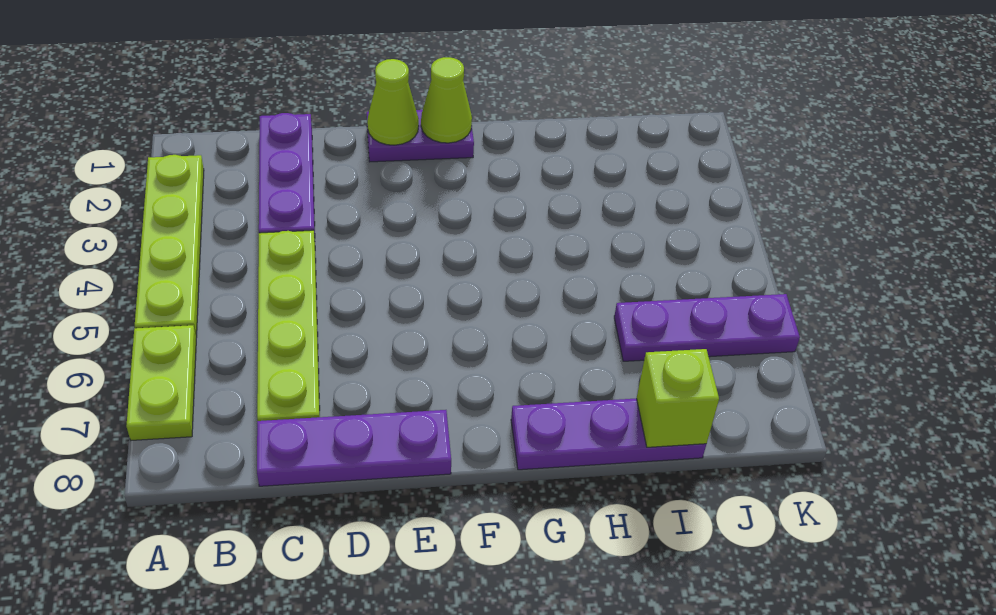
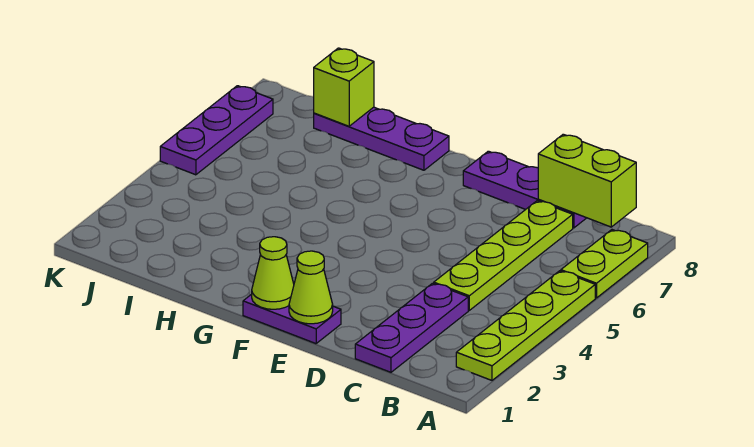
none -> lime brick B8:C8 level 2
purple plate I6:K6 level 1 -> purple plate K5:K7 level 1

